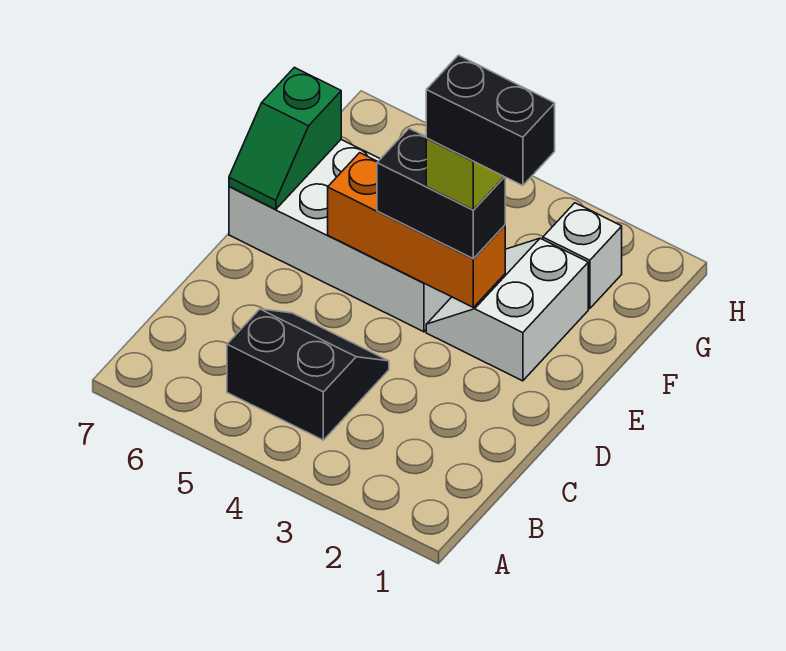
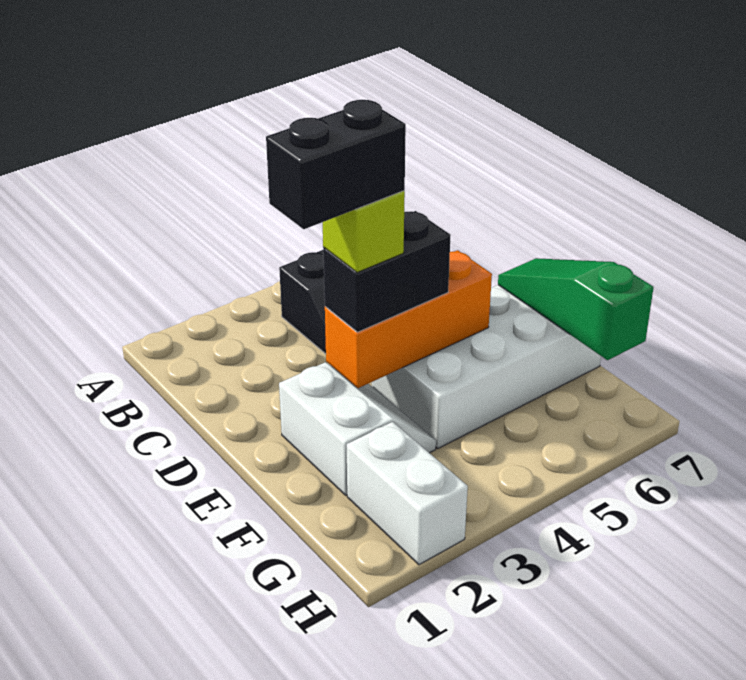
green slope E7:F7 level 2 top F -> green slope E7:G7 level 2 top G
white brick G2 level 1 -> white brick G2:H2 level 1

